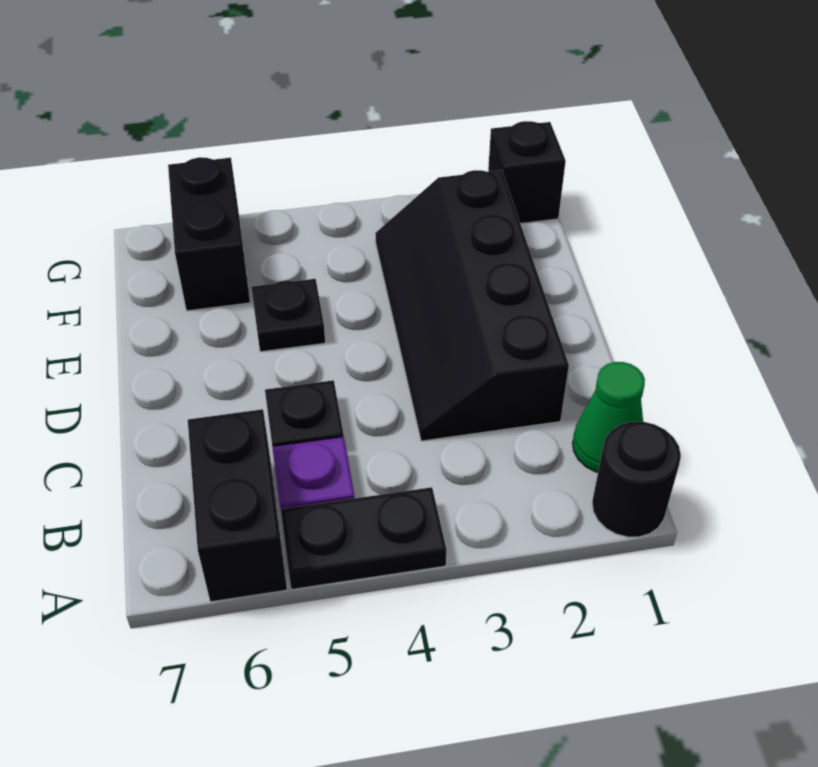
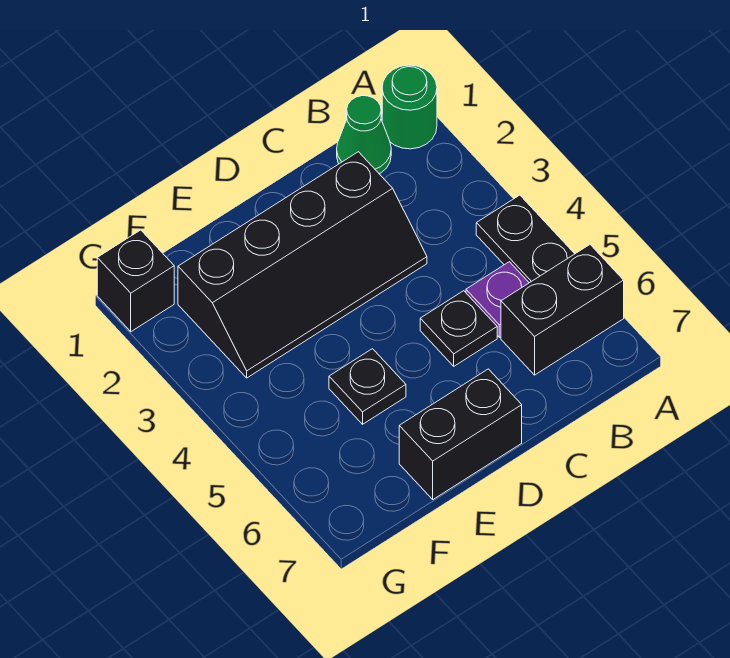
black round brick A1 level 1 -> green round brick A1 level 1
black brick F6:G6 level 1 -> black brick D7:E7 level 1

